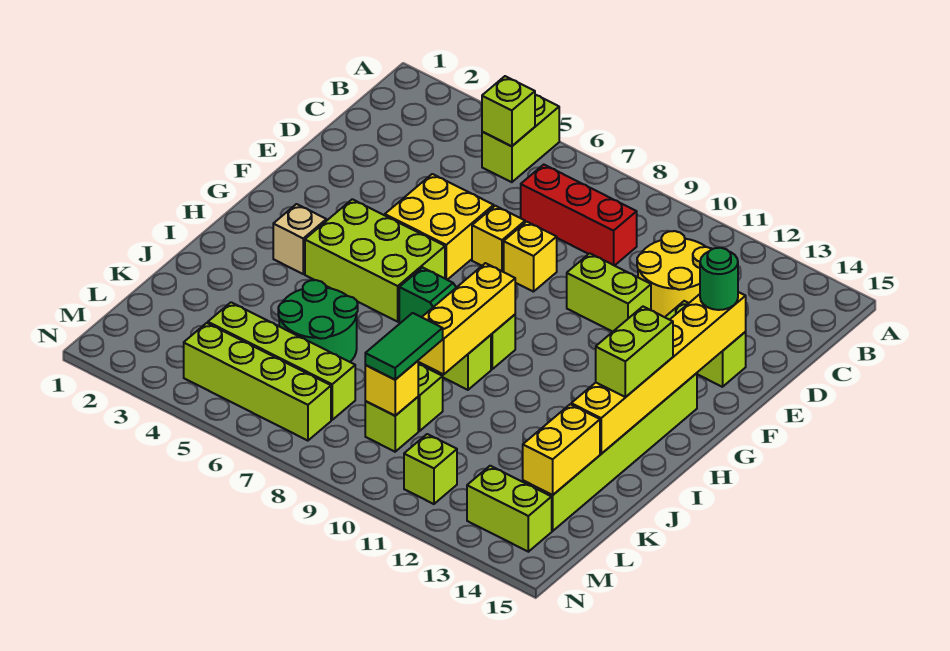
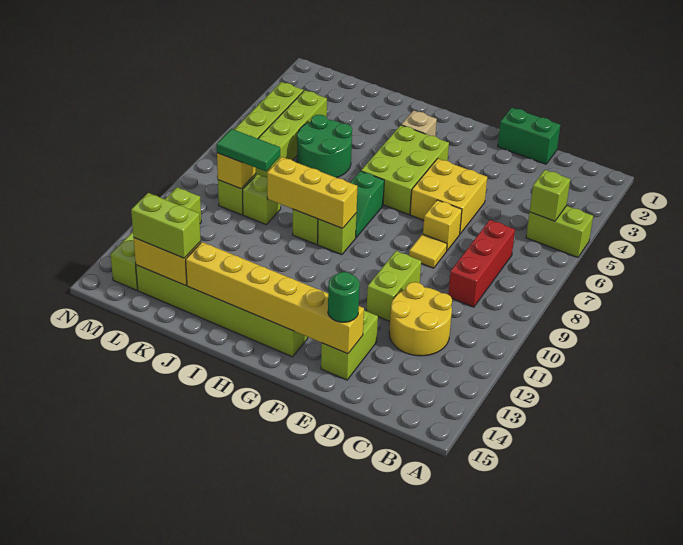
none -> green brick D1:E1 level 1
yellow brick E8 level 1 -> yellow tile E8 level 1
lime brick H14:I14 level 3 -> lime brick K14:L14 level 3

